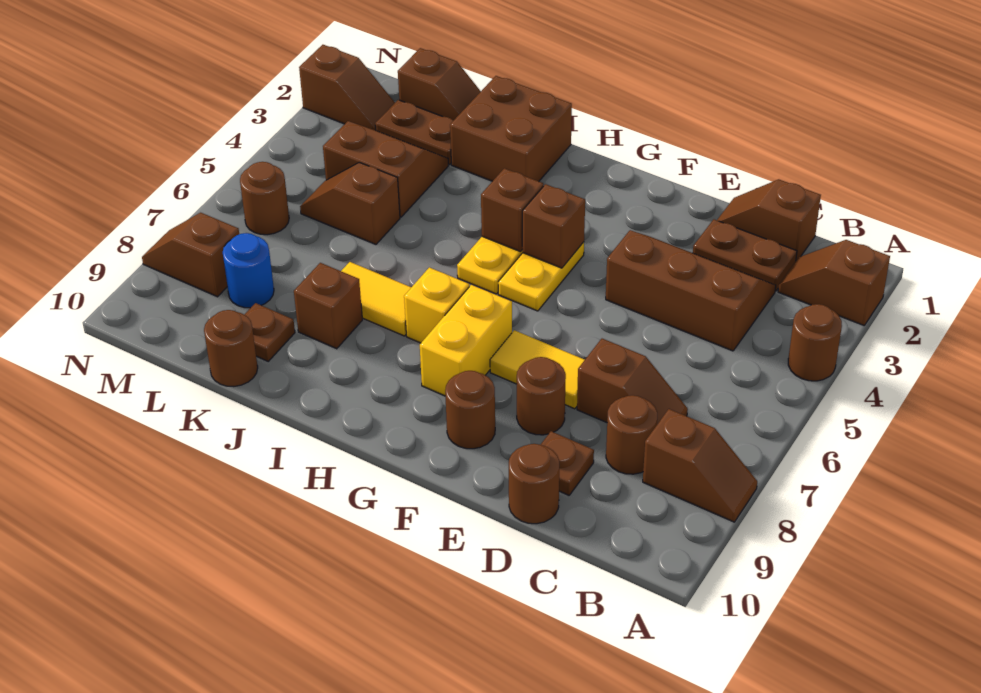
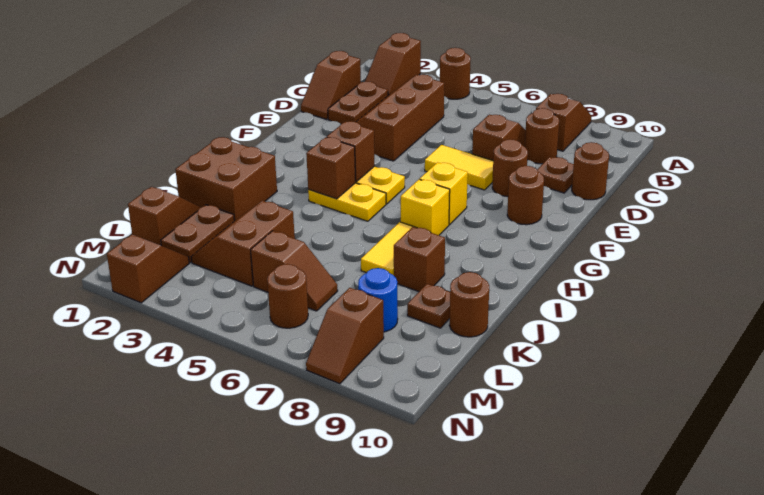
yellow tile E7:F7 level 1 -> yellow tile E6:E7 level 1
yellow brick G7:G8 level 1 -> yellow brick G7 level 1
brown slope K5:L5 level 1 top K -> brown slope L5:L6 level 1 top 5

